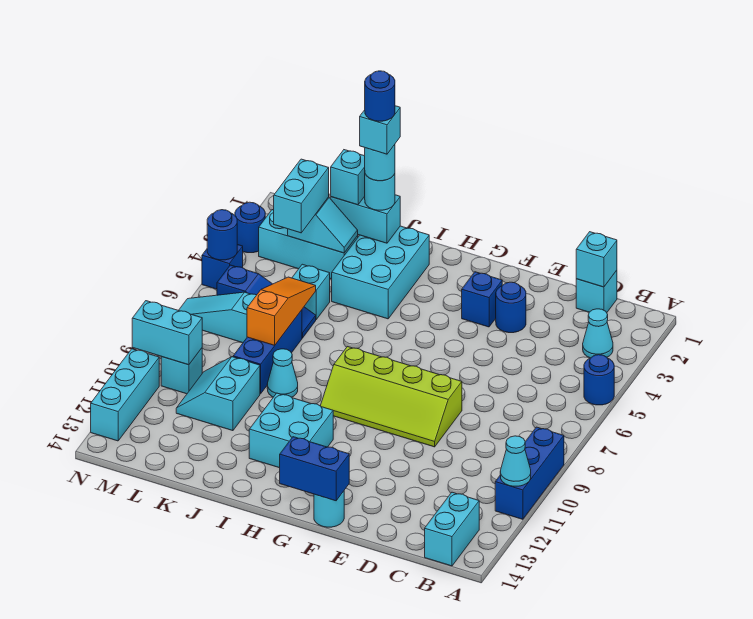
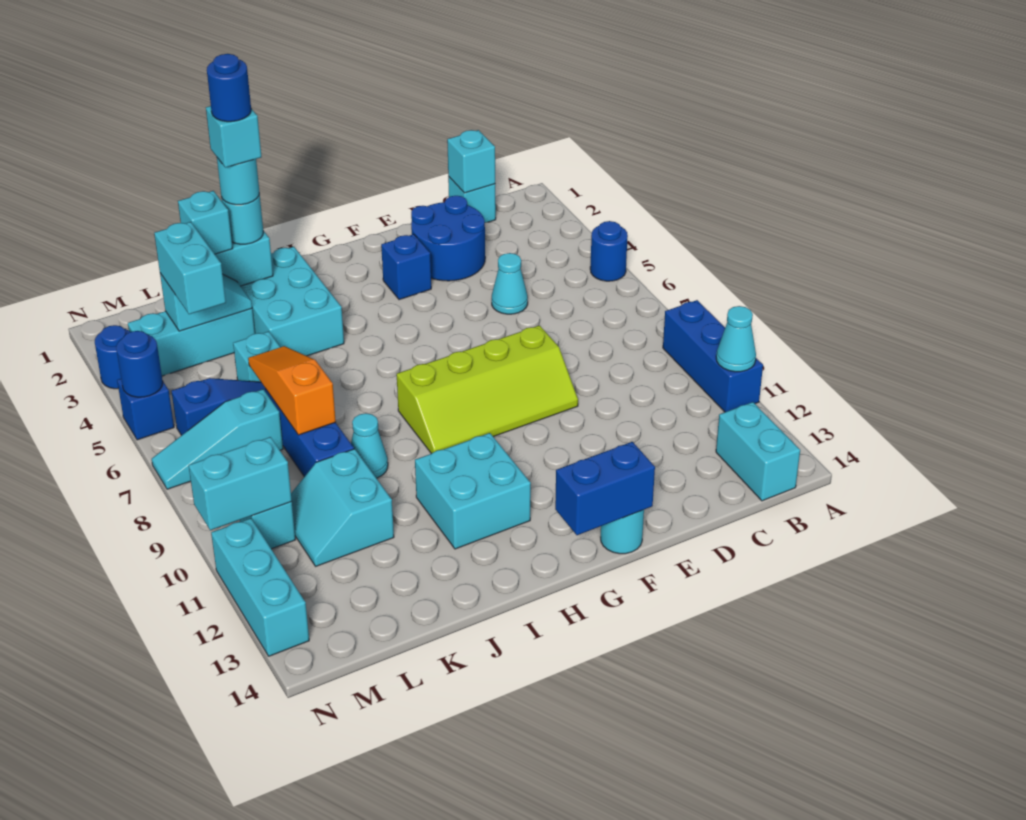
cyan cone B3 level 1 -> cyan cone D5 level 1
blue round brick E3 level 1 -> blue round brick D2:E3 level 1

